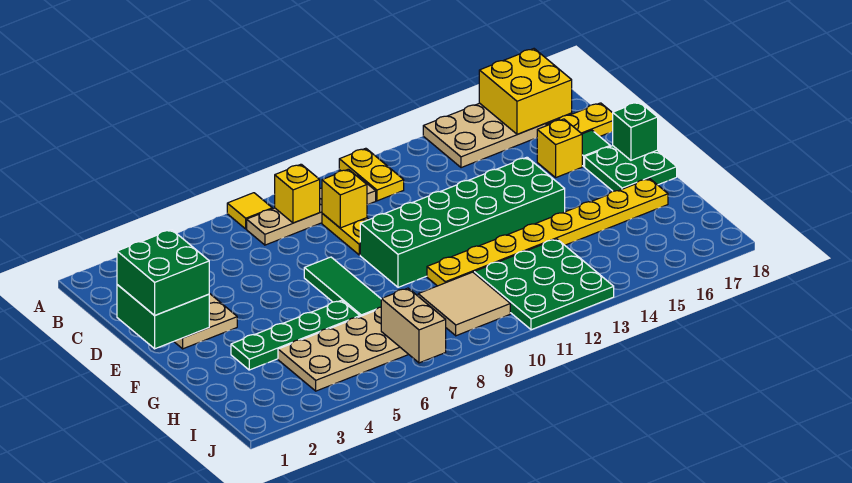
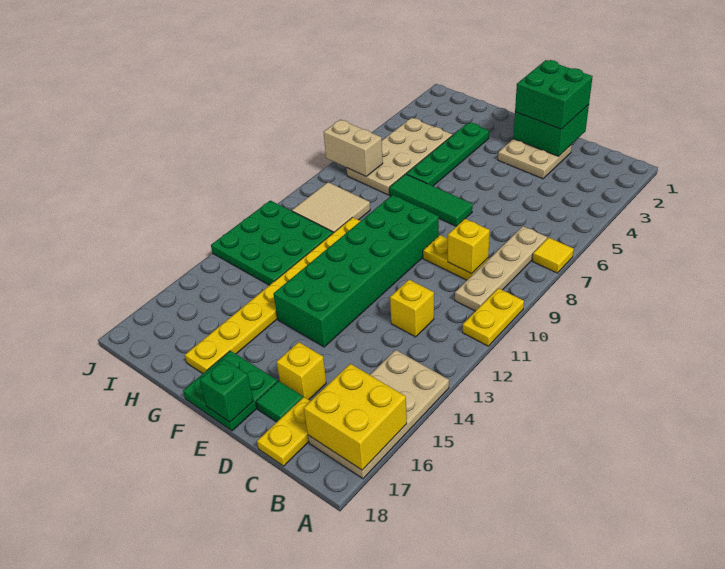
yellow plate A11:B11 level 1 -> yellow plate A10:A11 level 1
yellow brick B8 level 2 -> yellow brick C12 level 1

